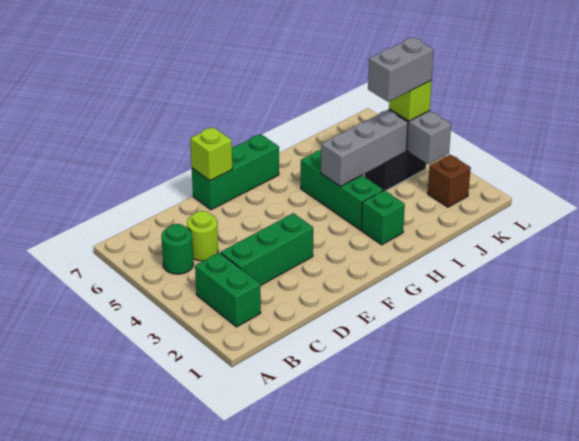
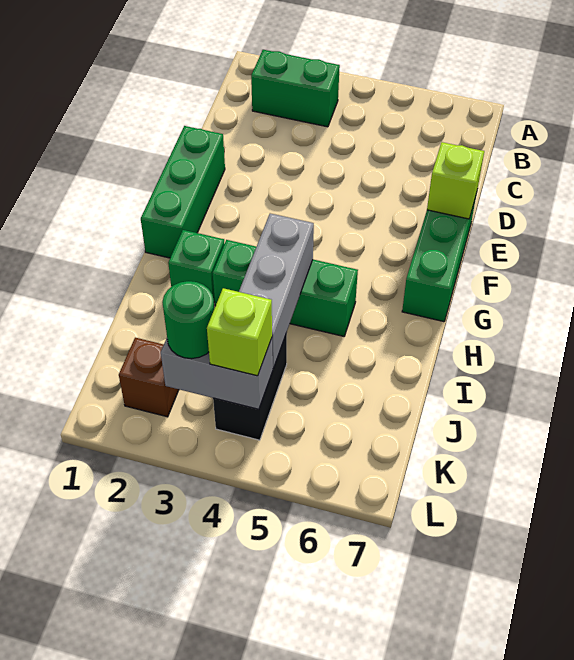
green round brick B5 level 1 -> green round brick K3 level 3
green brick C3:E3 level 1 -> green brick E1:G1 level 1
lime round brick C5 level 1 -> none
grey brick J4:K4 level 4 -> none

